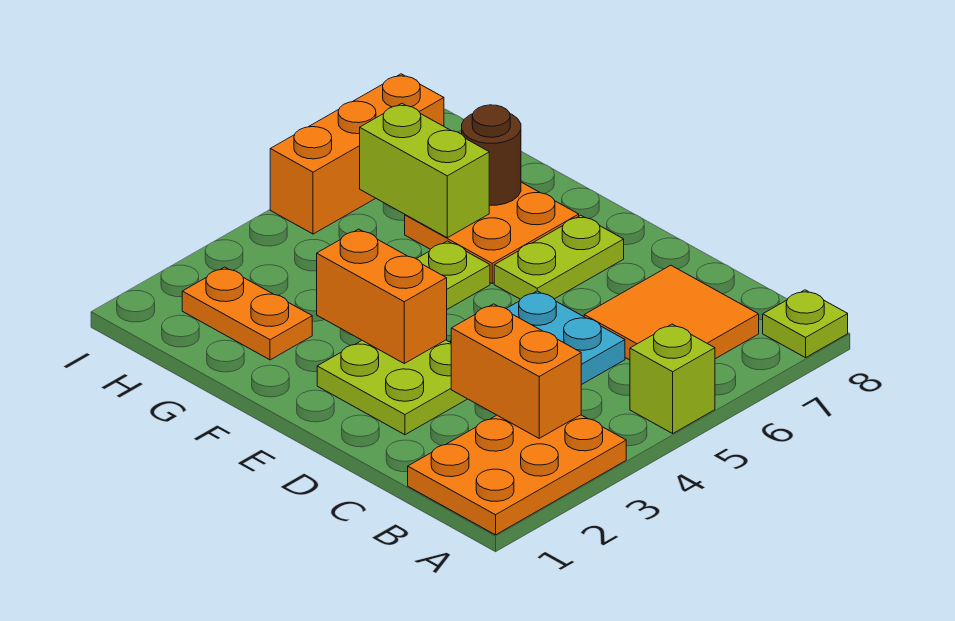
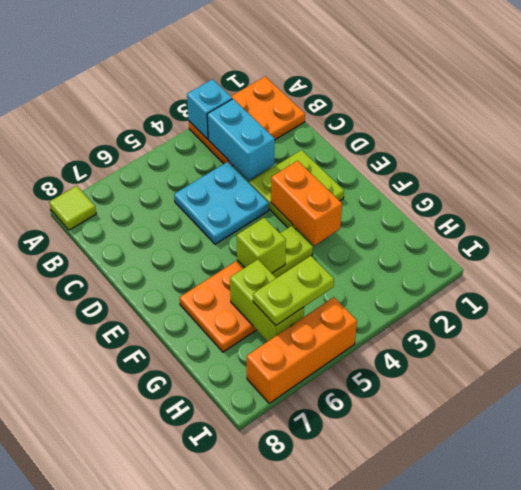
none -> cyan brick A3 level 2
lime brick A5 level 1 -> lime brick F5 level 2
lime plate A8 level 1 -> lime tile A8 level 1
orange brick B3:C3 level 2 -> cyan brick B3:C3 level 2
orange tile B6:C7 level 1 -> none
lime plate E6:E7 level 1 -> lime plate H5:H6 level 3
orange plate G2:H2 level 1 -> none
brown round brick G7 level 2 -> none

